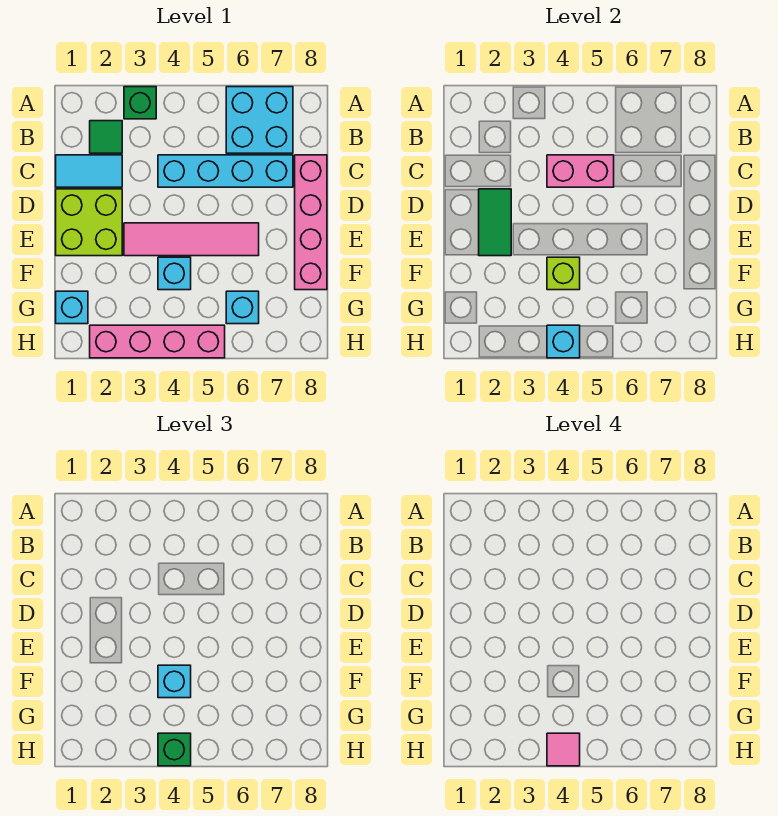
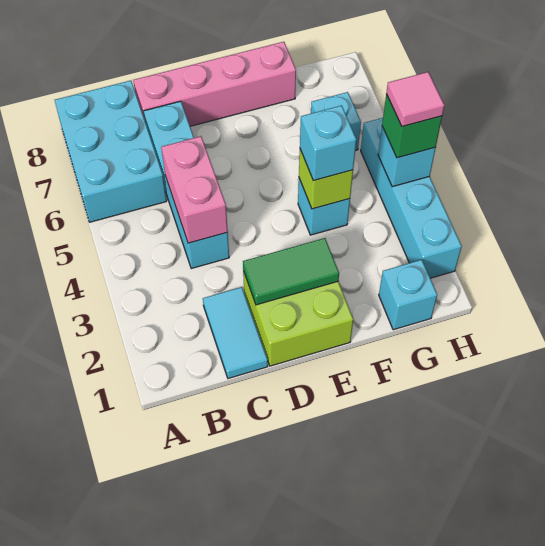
green brick A3 level 1 -> none
cyan brick A6:B7 level 1 -> cyan brick A6:B8 level 1
green tile B2 level 1 -> none
pink tile E3:E6 level 1 -> none
pink brick H2:H5 level 1 -> cyan brick H2:H5 level 1

